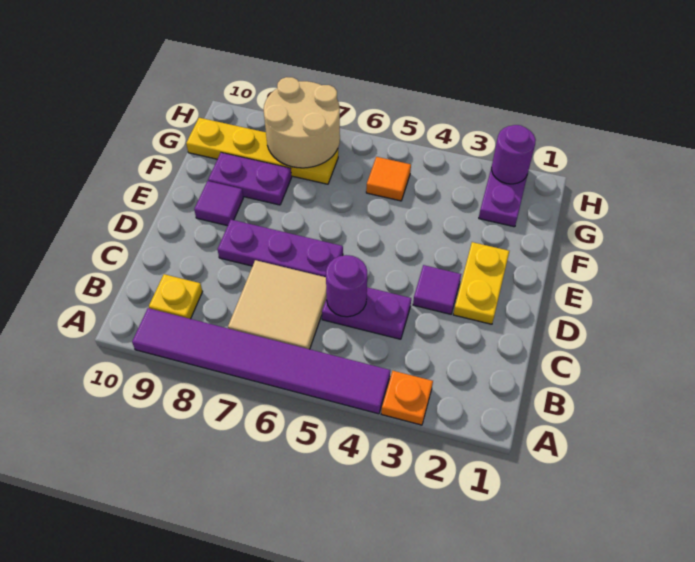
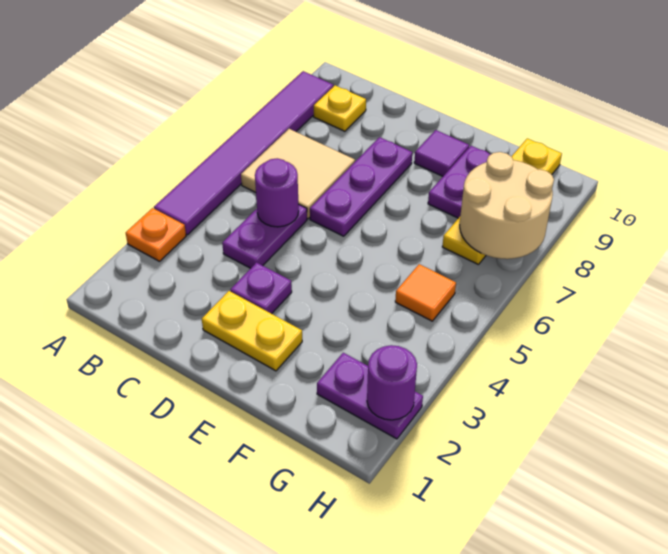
purple tile D3 level 1 -> purple plate D3 level 1

